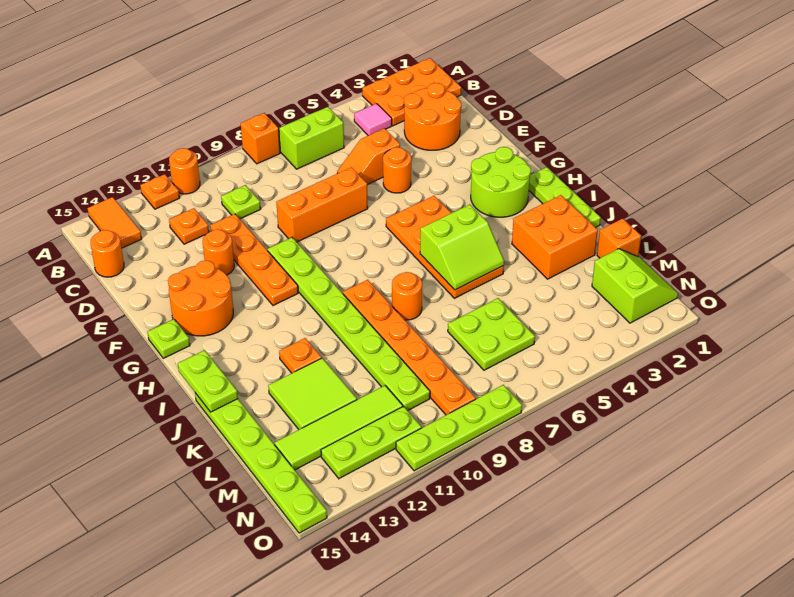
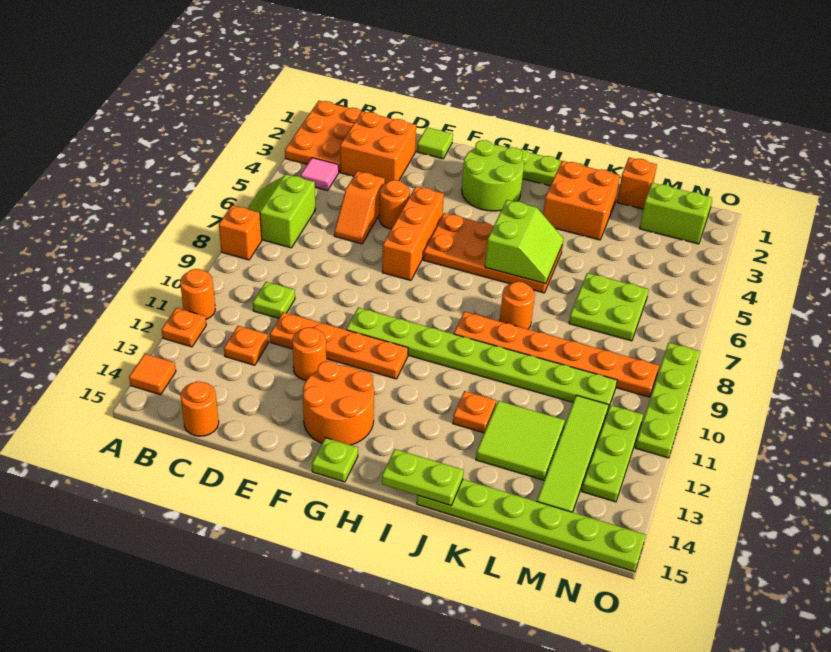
orange tile A14:B14 level 1 -> orange tile A14 level 1
orange round brick C2:D3 level 1 -> orange brick C2:D3 level 1
none -> lime tile E1 level 1
orange brick E7:E9 level 1 -> orange brick F5:F7 level 1

